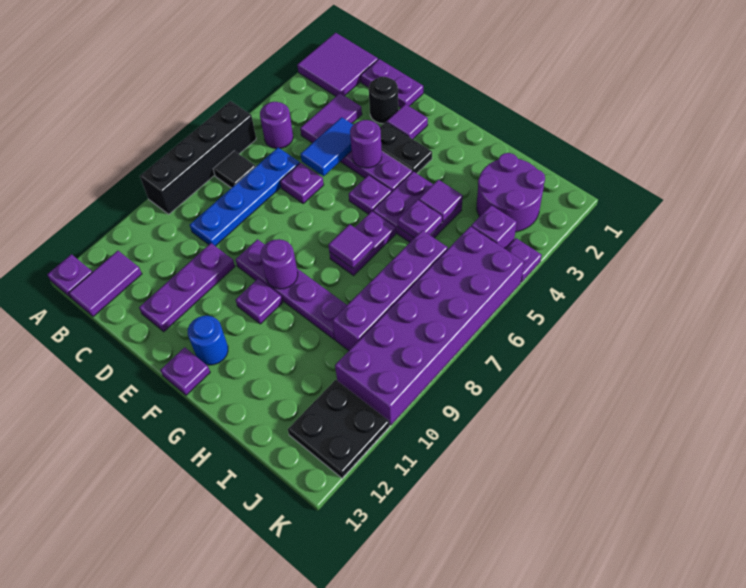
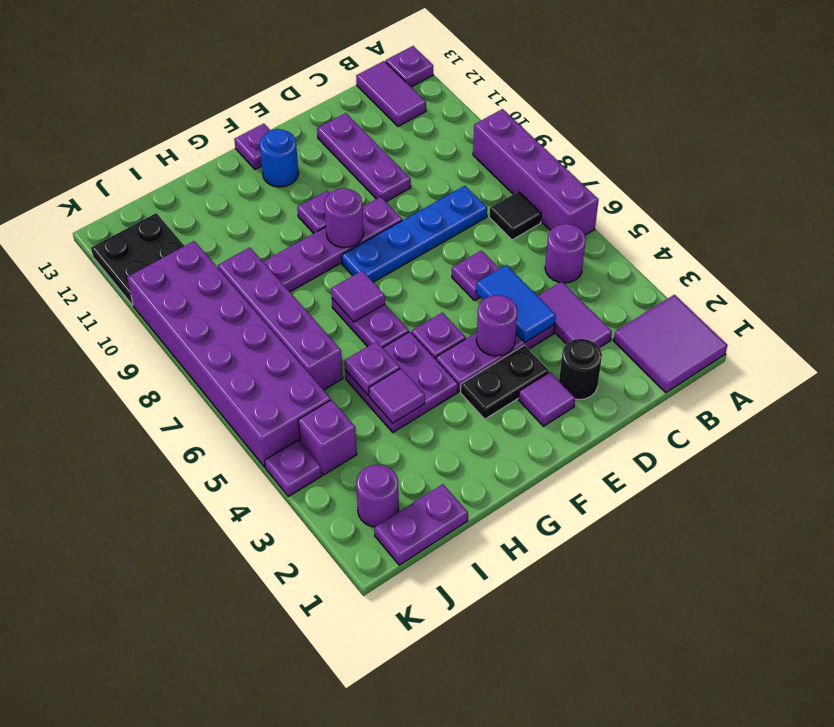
black brick A6:A9 level 1 -> purple brick A6:A9 level 1
purple plate C1:D1 level 1 -> purple plate I1:J1 level 1
blue plate C6:C9 level 1 -> blue plate C8:F8 level 1
purple round brick I2:J3 level 1 -> purple round brick J2 level 1

